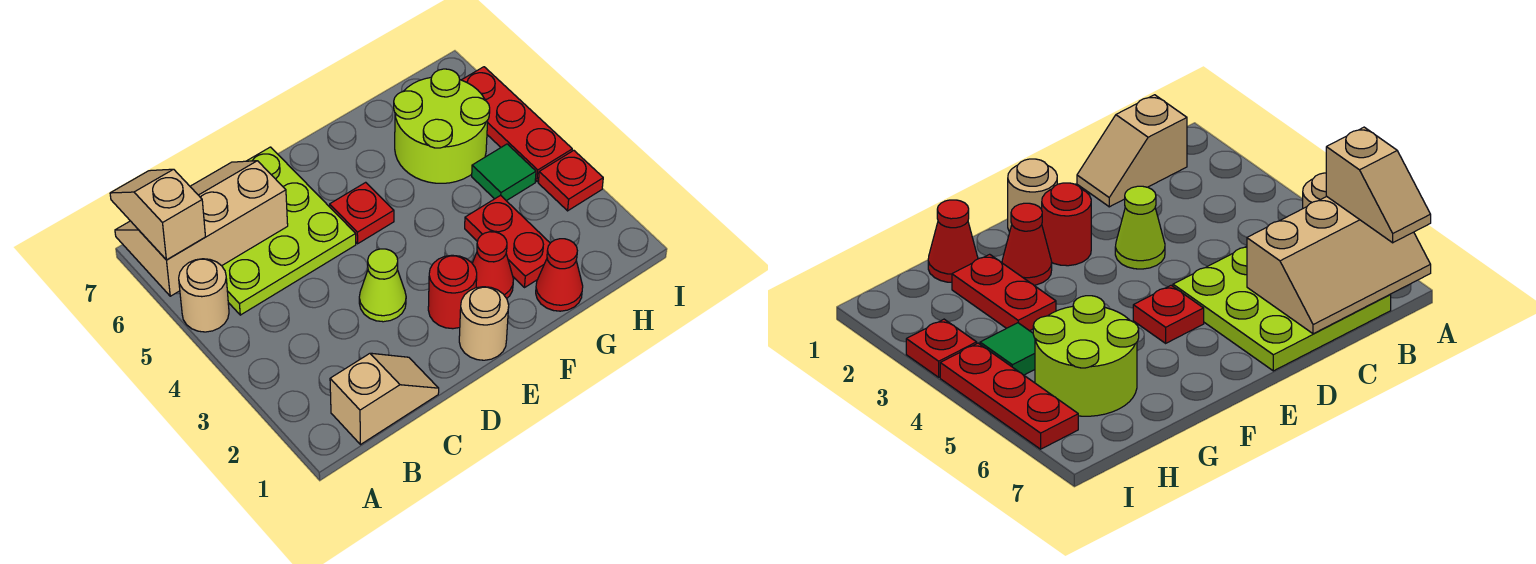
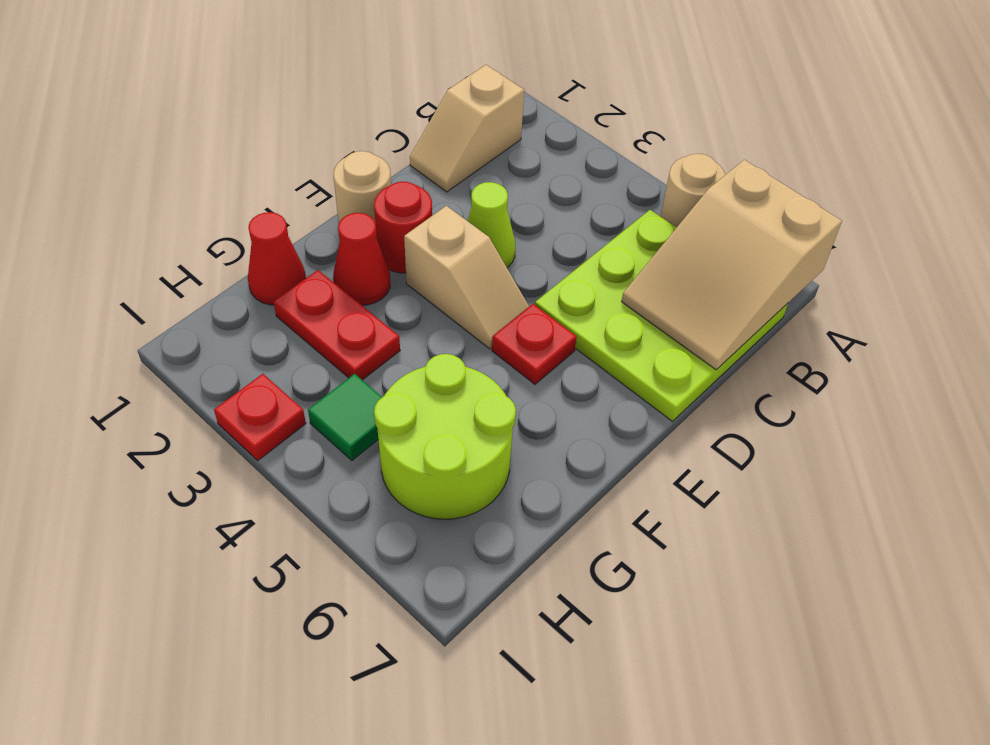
tan slope A6:C7 level 2 top 6 -> tan slope A6:C7 level 2 top A
tan slope A6:A7 level 3 top 6 -> tan slope E3:E4 level 1 top 3
red plate I4:I6 level 1 -> none

